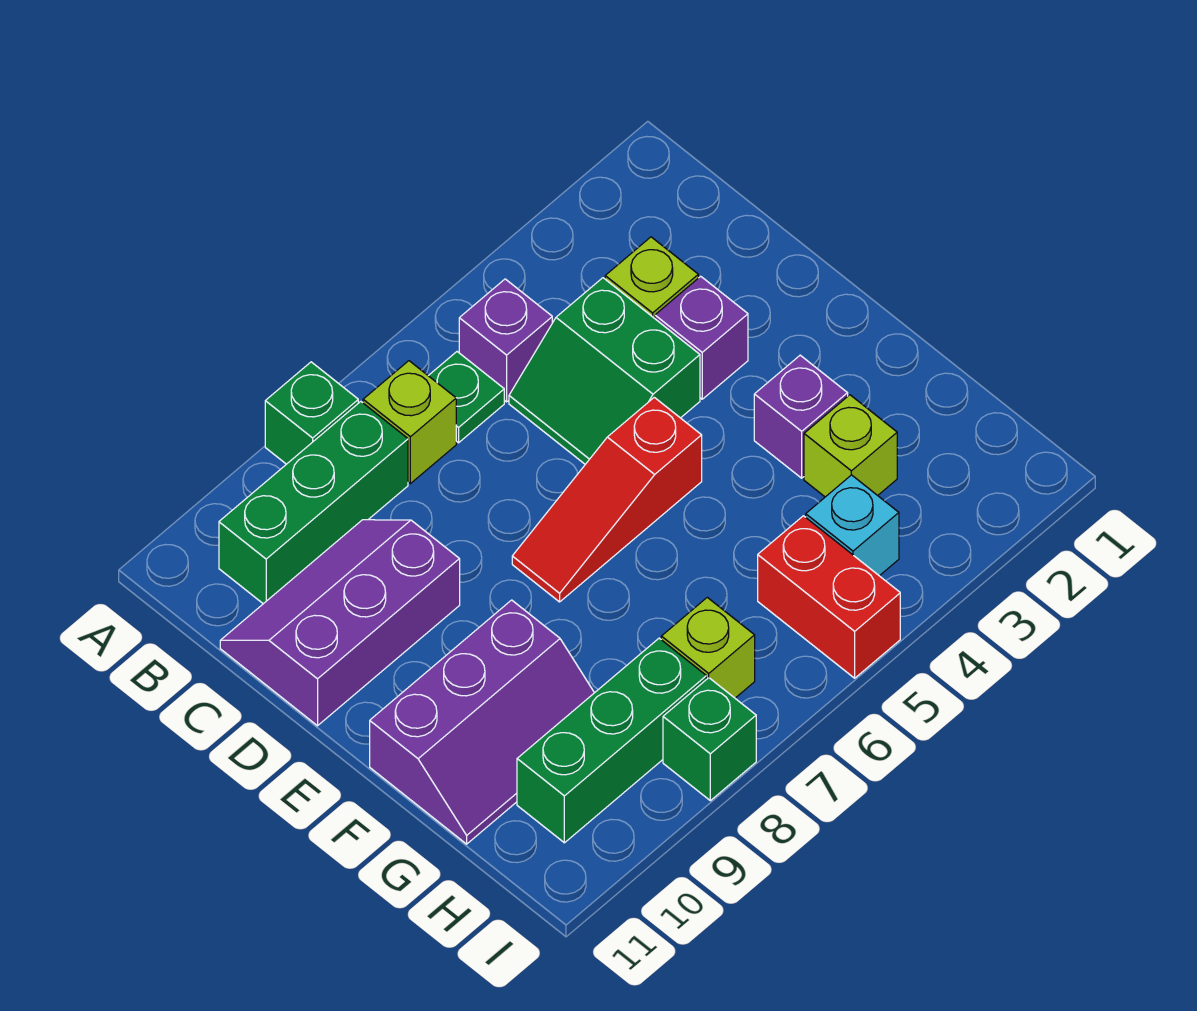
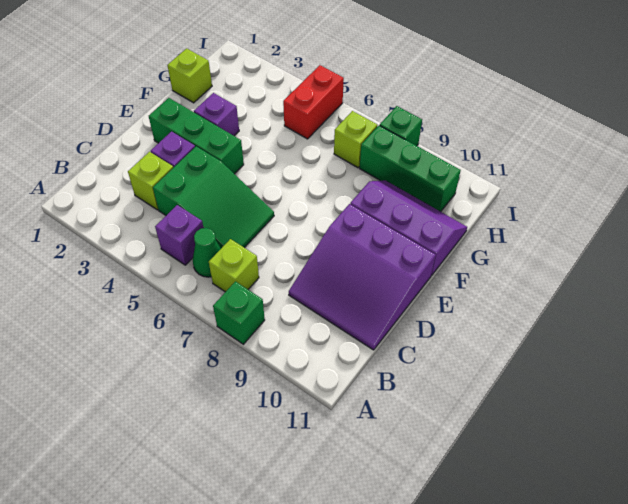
green plate B6 level 1 -> green cone B6 level 1
green brick B8:B10 level 1 -> green brick E2:E4 level 1
green slope C4:D5 level 1 top 4 -> green slope C4:D6 level 1 top 4
purple slope C9:D11 level 1 top D -> purple slope C9:E11 level 1 top E
red slope E5:E7 level 1 top 5 -> none
lime brick G3 level 1 -> lime brick G1 level 1
cyan brick H4 level 1 -> none

